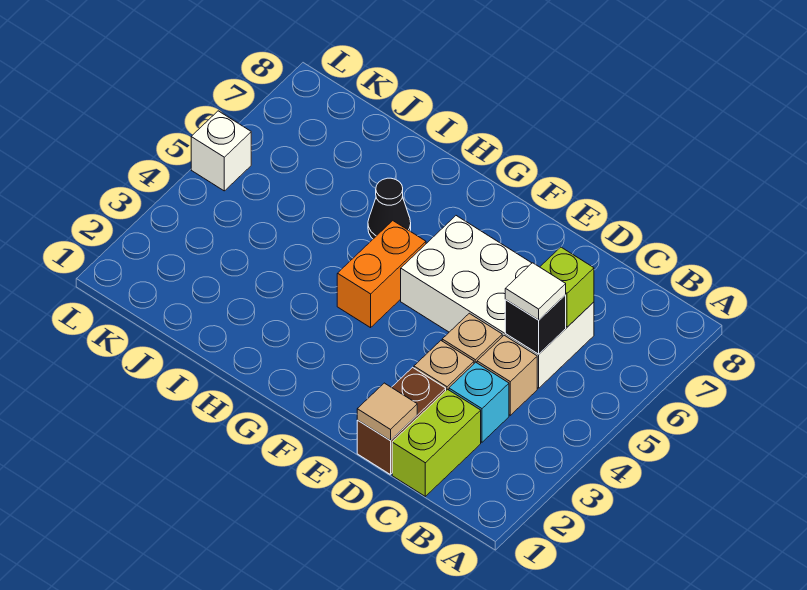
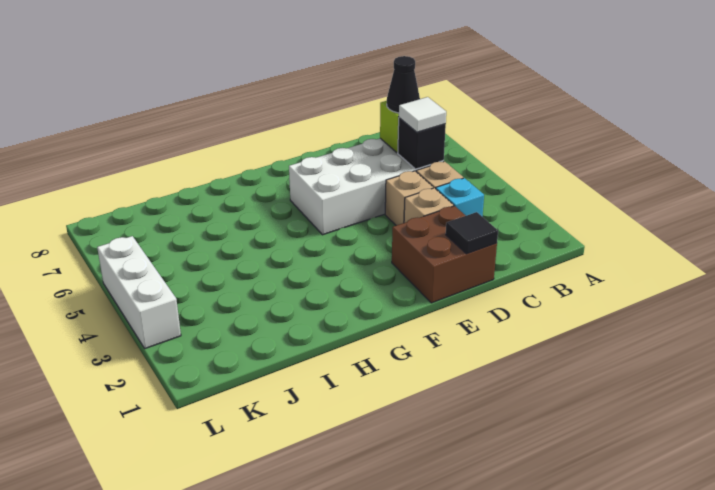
lime brick C1:C2 level 1 -> none
brown brick D1:D2 level 1 -> brown brick D1:E2 level 1
tan tile D1 level 2 -> black tile D1 level 2
orange brick G4:G5 level 1 -> none
black cone H6 level 1 -> black cone C6 level 3
white brick L5 level 1 -> white brick L3:L5 level 1

